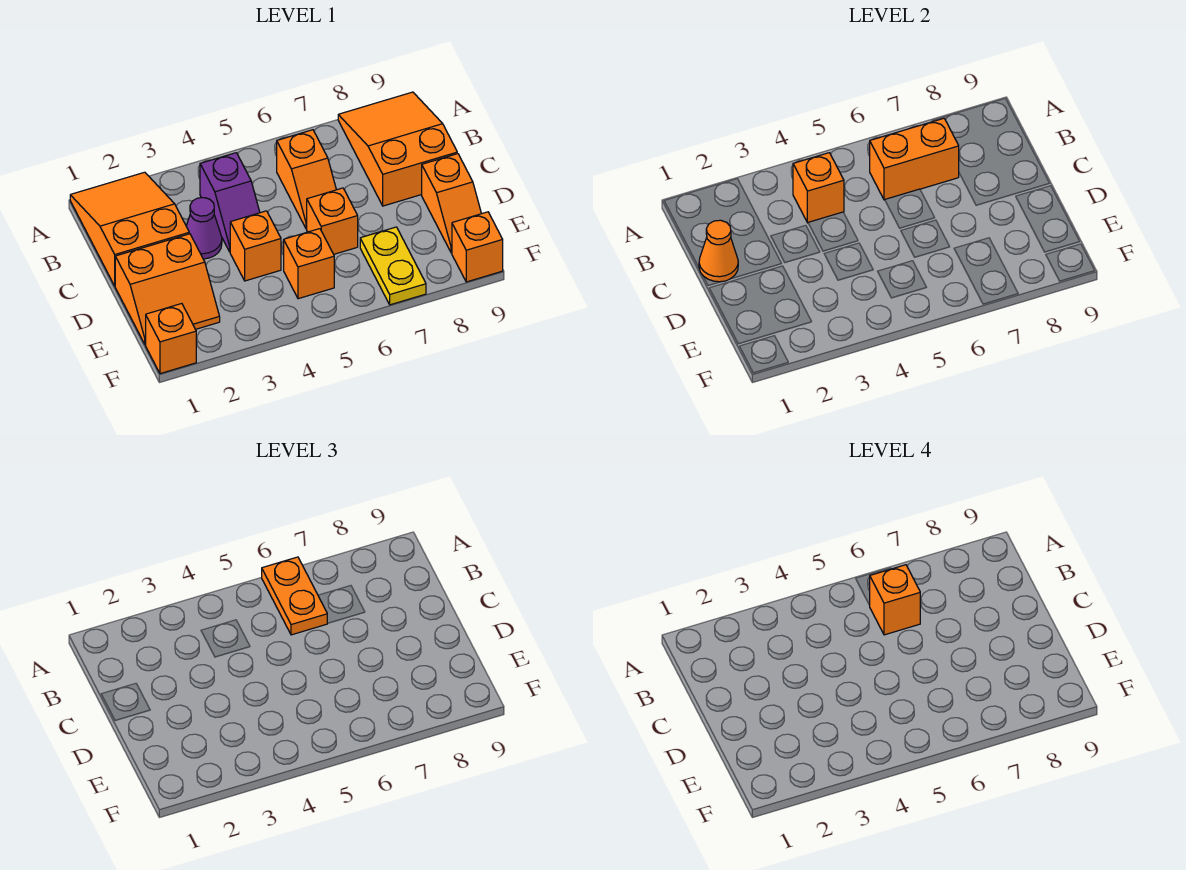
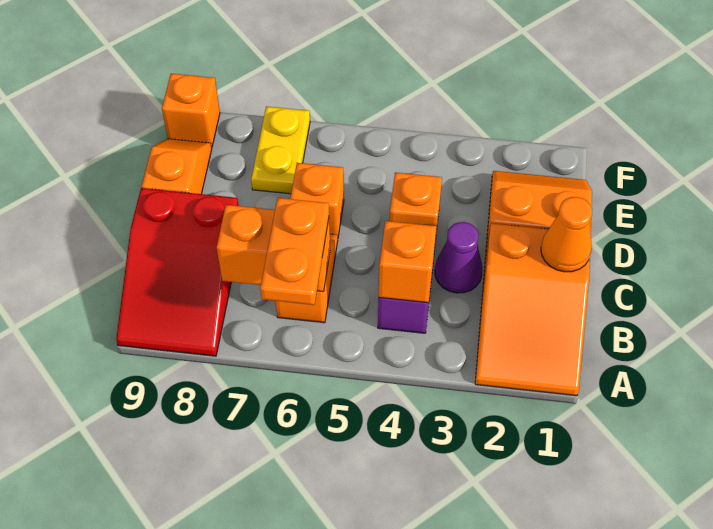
orange slope A8:C9 level 1 top C -> red slope A8:C9 level 1 top C
orange brick B6 level 4 -> none
orange brick E5 level 1 -> none
orange brick F1 level 1 -> none

